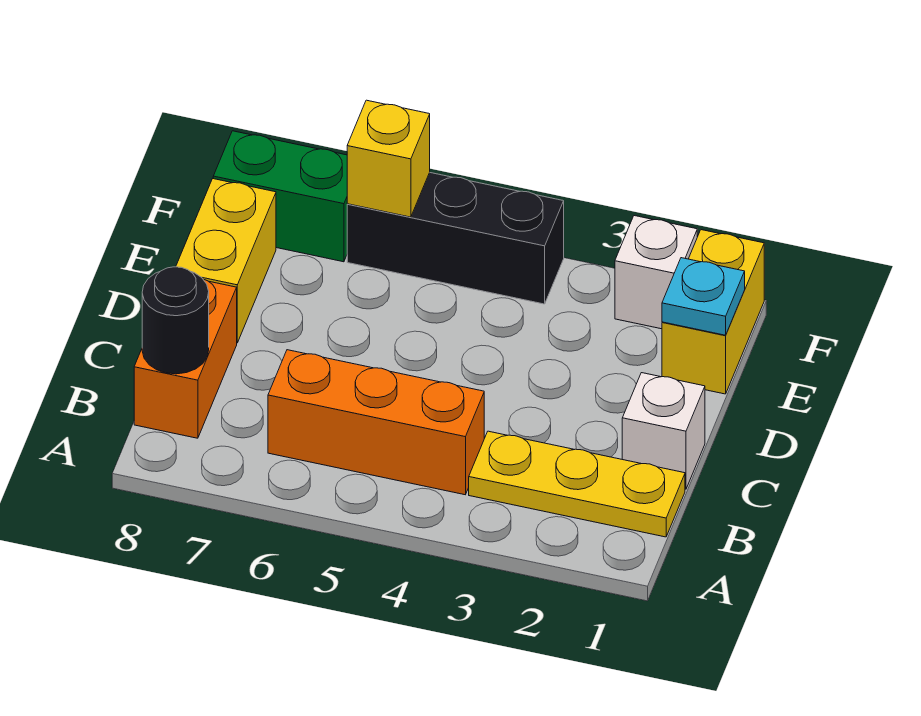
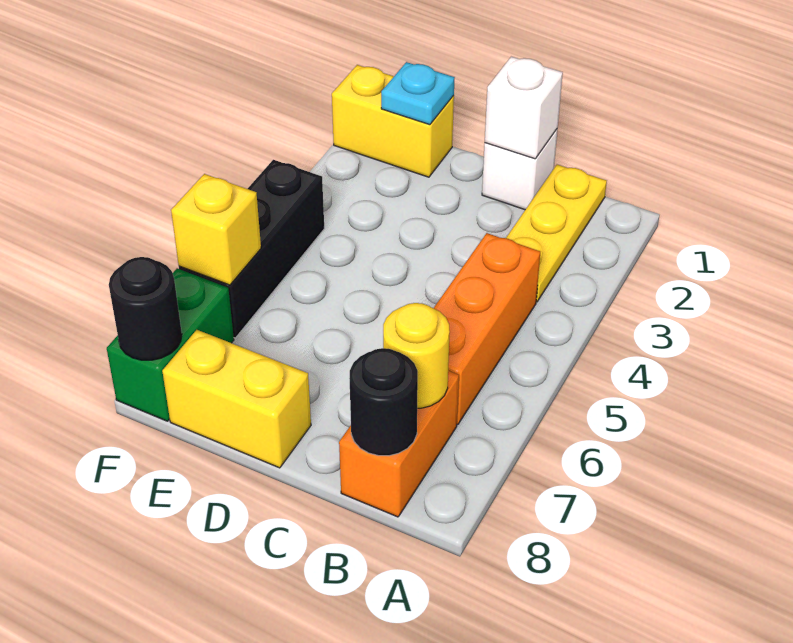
none -> yellow round brick B7 level 2
orange brick B8:C8 level 1 -> orange brick B7:B8 level 1
white brick F2 level 1 -> white brick C1 level 2
none -> black round brick F8 level 2

